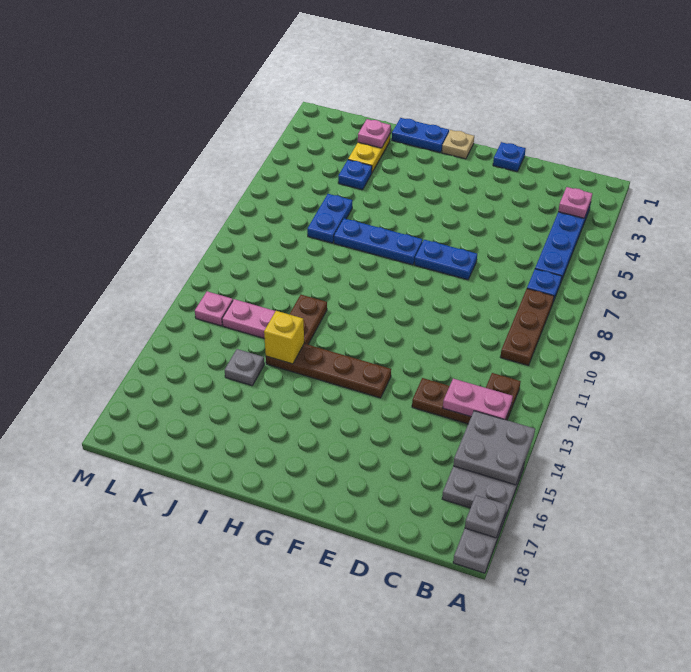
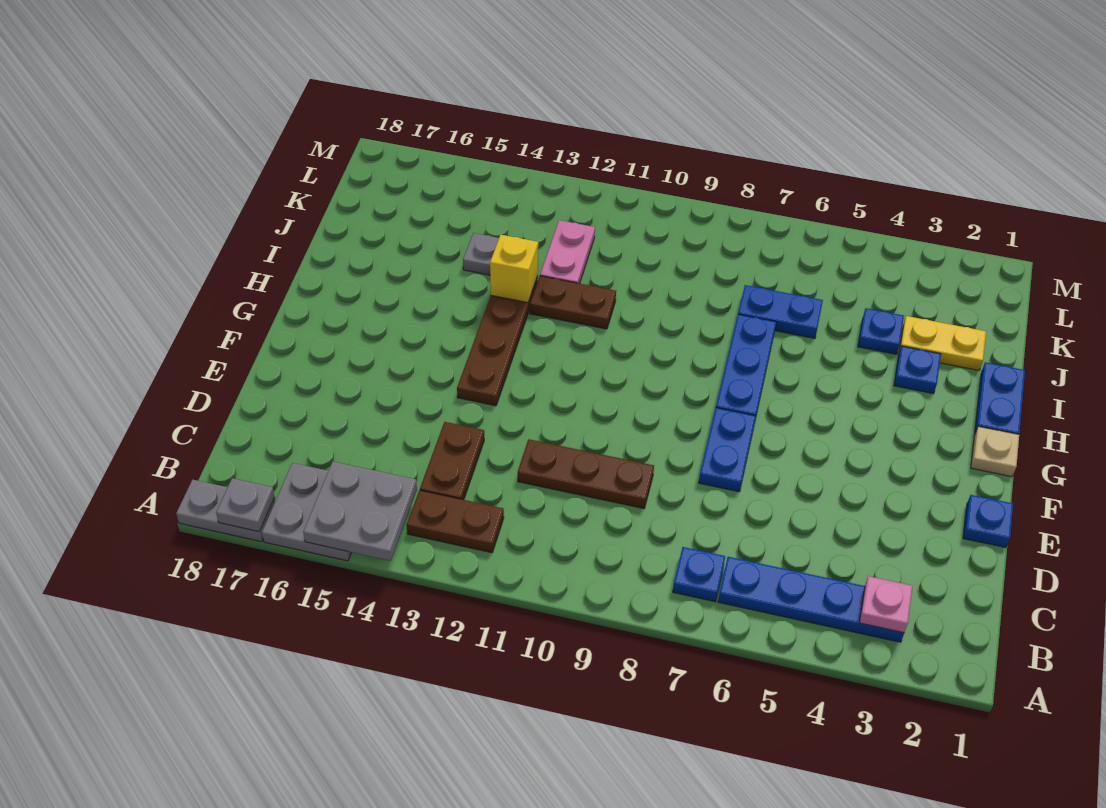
brown plate B8:B10 level 1 -> brown plate D9:D11 level 1
pink plate B13:C13 level 2 -> none
none -> blue plate I3 level 1
pink plate J2 level 2 -> none
pink plate L12 level 1 -> none

